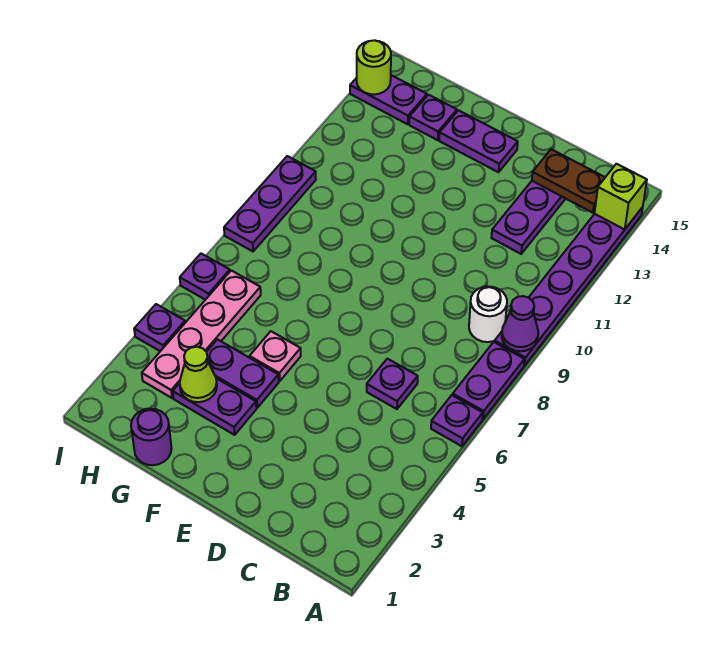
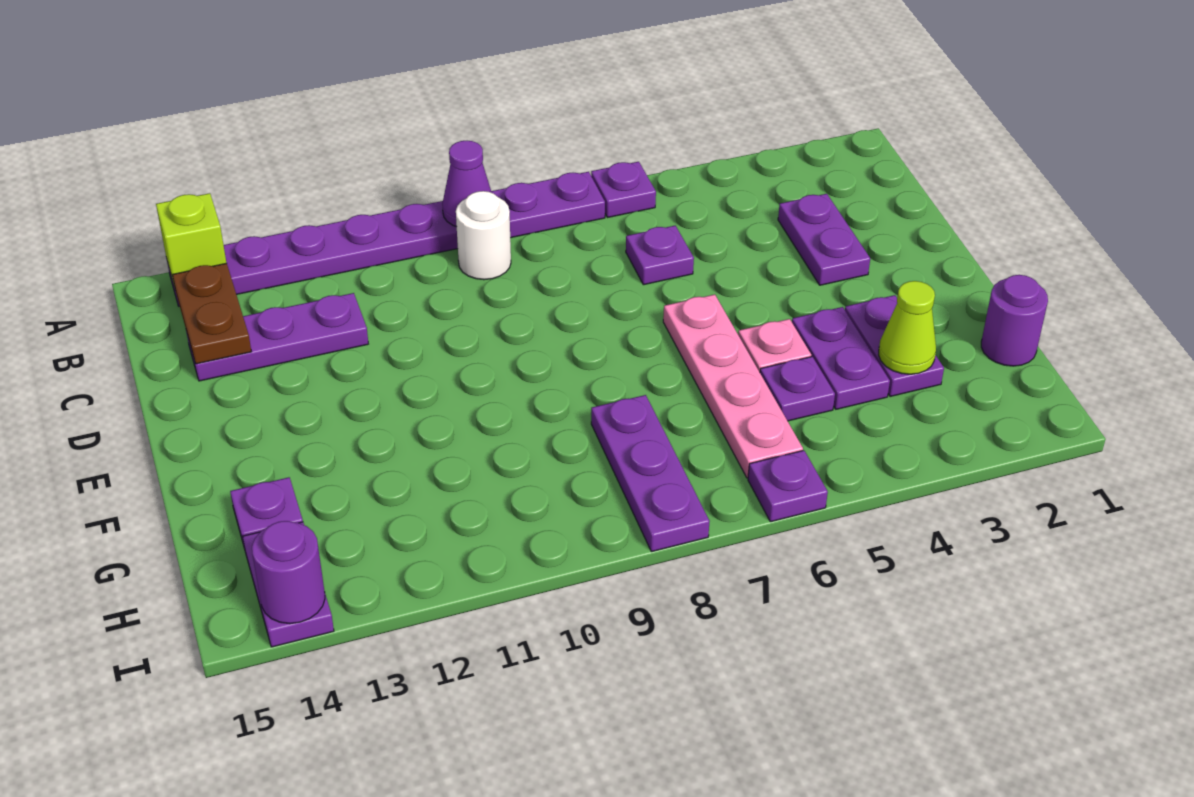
purple plate E14:F14 level 1 -> purple plate C3:D3 level 1
pink plate H3:H6 level 1 -> pink plate E6:H6 level 1
purple plate I4 level 1 -> purple plate G5 level 1
purple plate I8:I10 level 1 -> purple plate G8:I8 level 1
lime round brick I14 level 2 -> purple round brick I14 level 2

